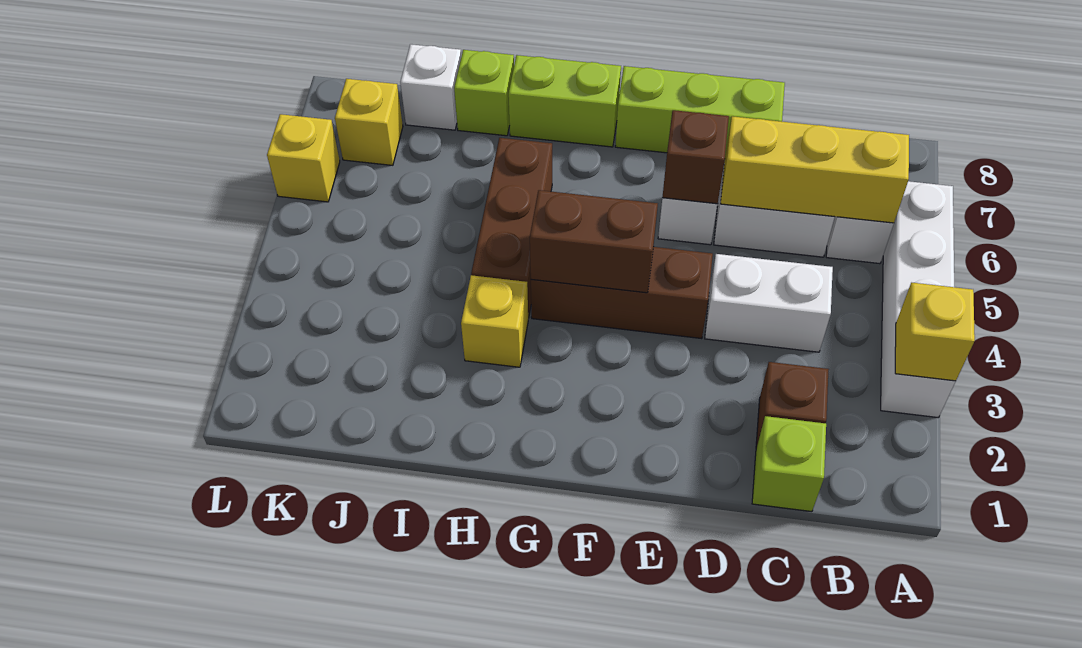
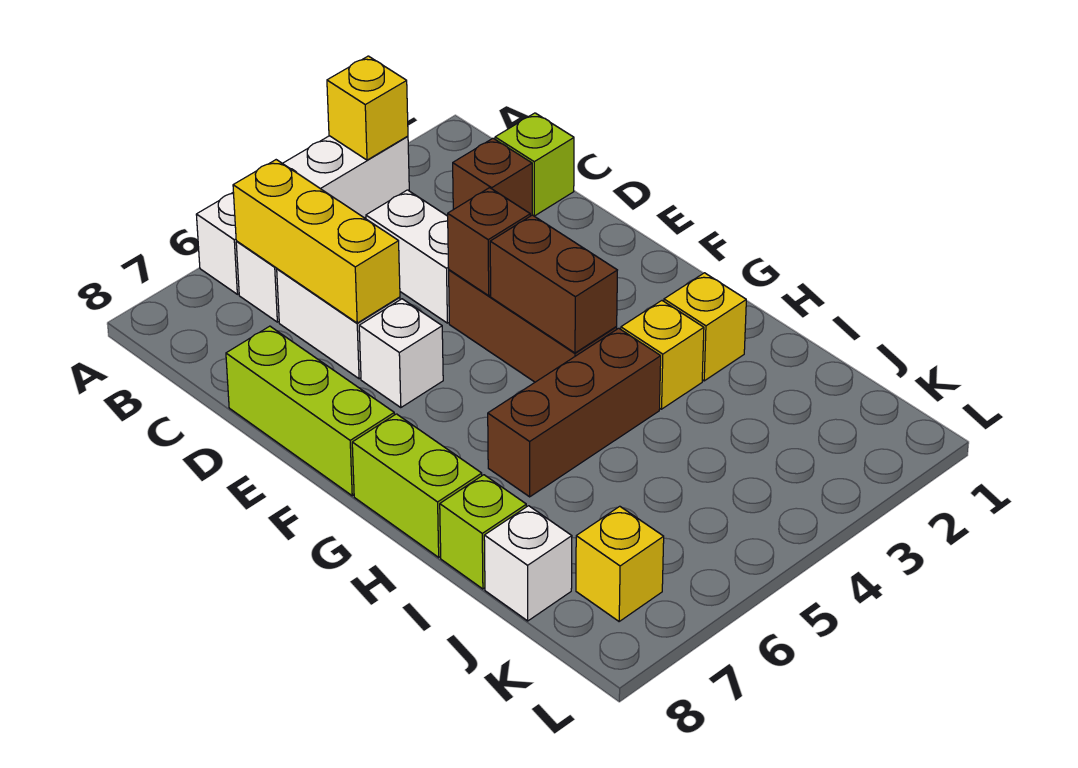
brown brick E6 level 2 -> brown brick E4 level 2
yellow brick L6 level 1 -> yellow brick H2 level 1

